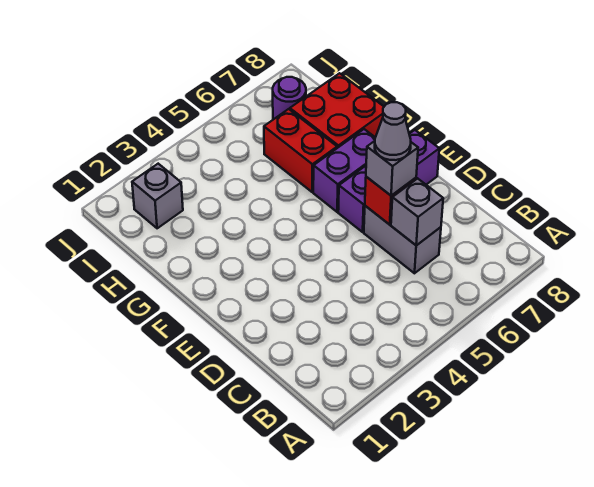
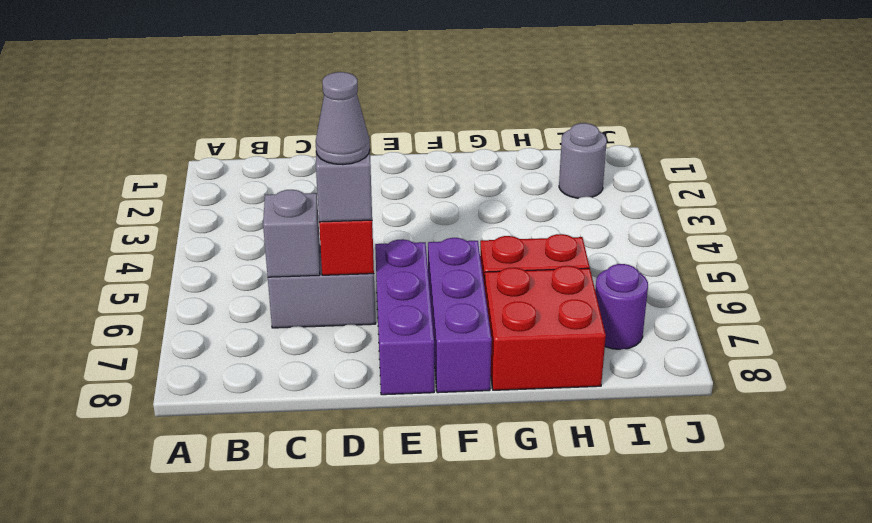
purple brick F6:F7 level 1 -> purple brick F6:F8 level 1
grey brick I2 level 1 -> grey round brick I2 level 1

